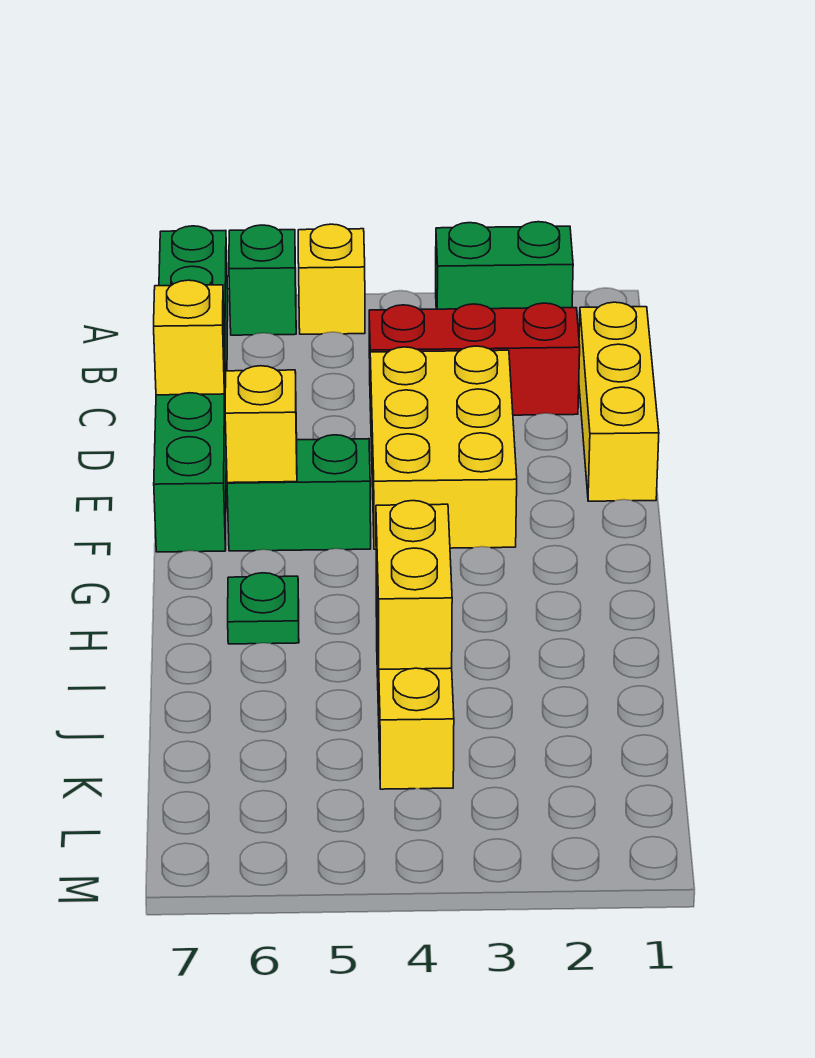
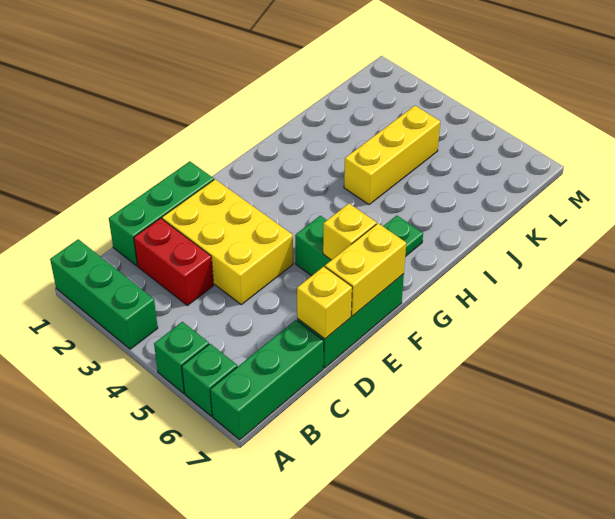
green brick A2:A3 level 1 -> green brick A1:A3 level 1
yellow brick A5 level 1 -> green brick A5 level 1
yellow brick C1:E1 level 1 -> green brick C1:E1 level 1
red brick C2:C4 level 1 -> red brick C2:C3 level 1
yellow brick D3:F4 level 1 -> yellow brick D2:E4 level 1
yellow brick I4:J4 level 2 -> yellow brick E7:F7 level 2

